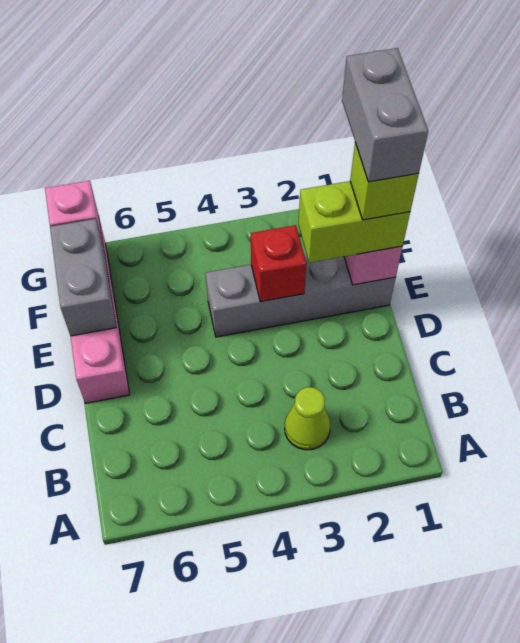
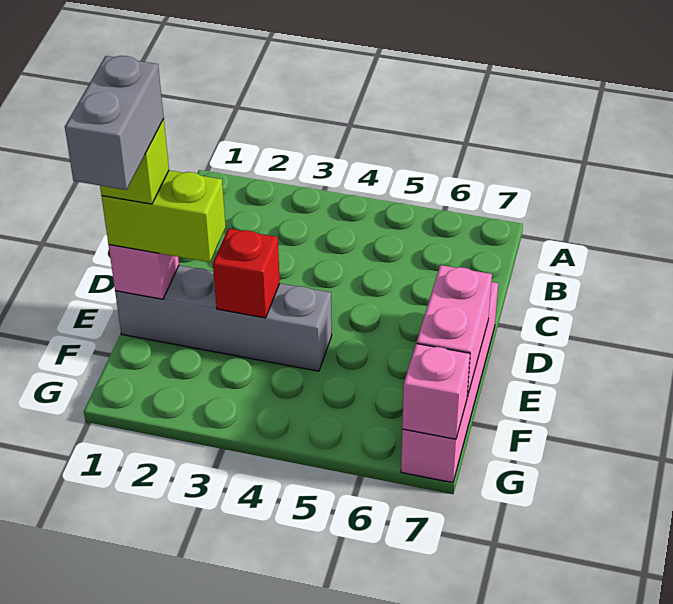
lime cone B3 level 1 -> none
grey brick E7:F7 level 2 -> pink brick E7:F7 level 2

